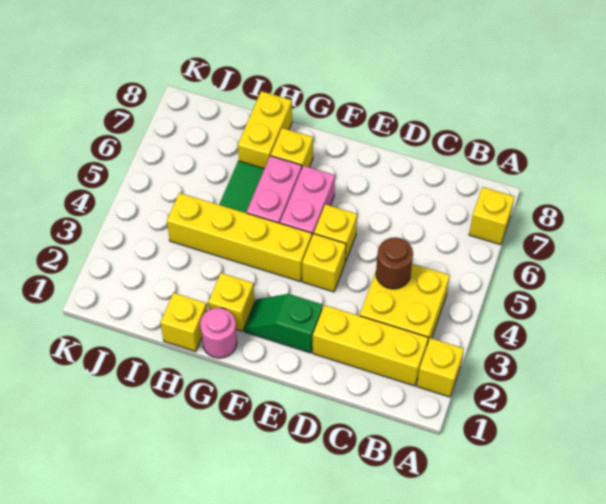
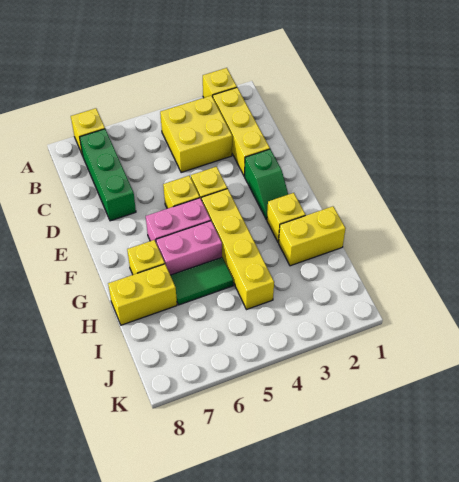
none -> green brick B7:D7 level 1
brown round brick C4 level 2 -> none
pink round brick G1 level 1 -> none
yellow brick H1 level 1 -> yellow brick H1:H2 level 1

